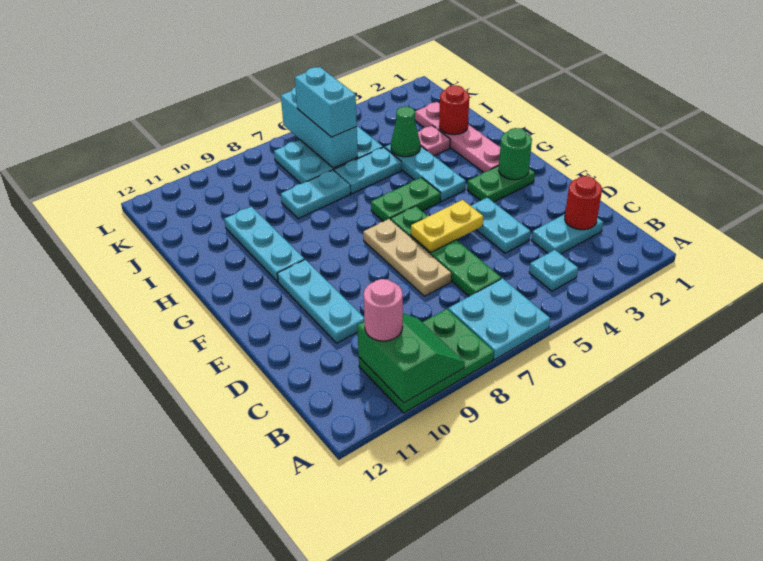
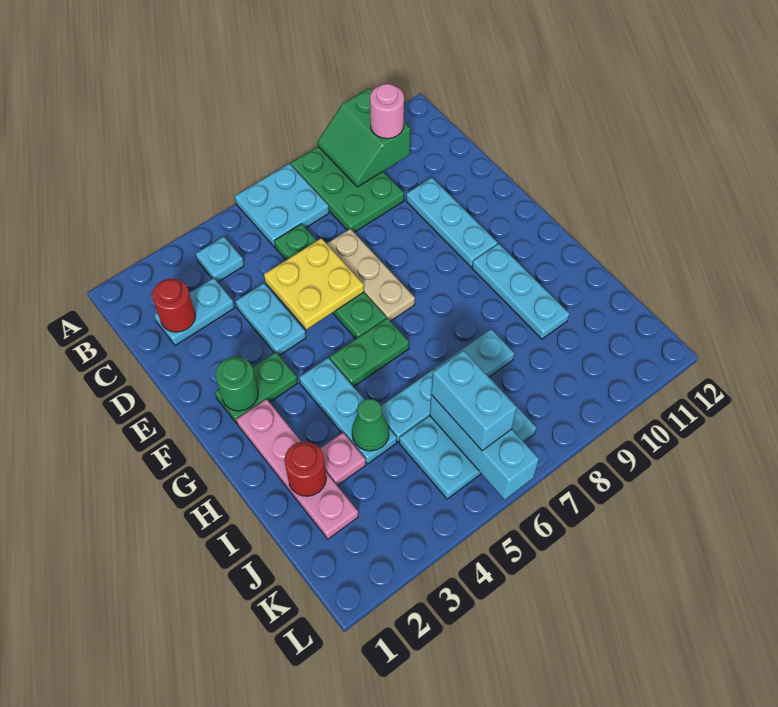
green plate A8:B10 level 1 -> green plate A8:C9 level 1
yellow plate E5:E6 level 2 -> yellow plate D5:E6 level 2

